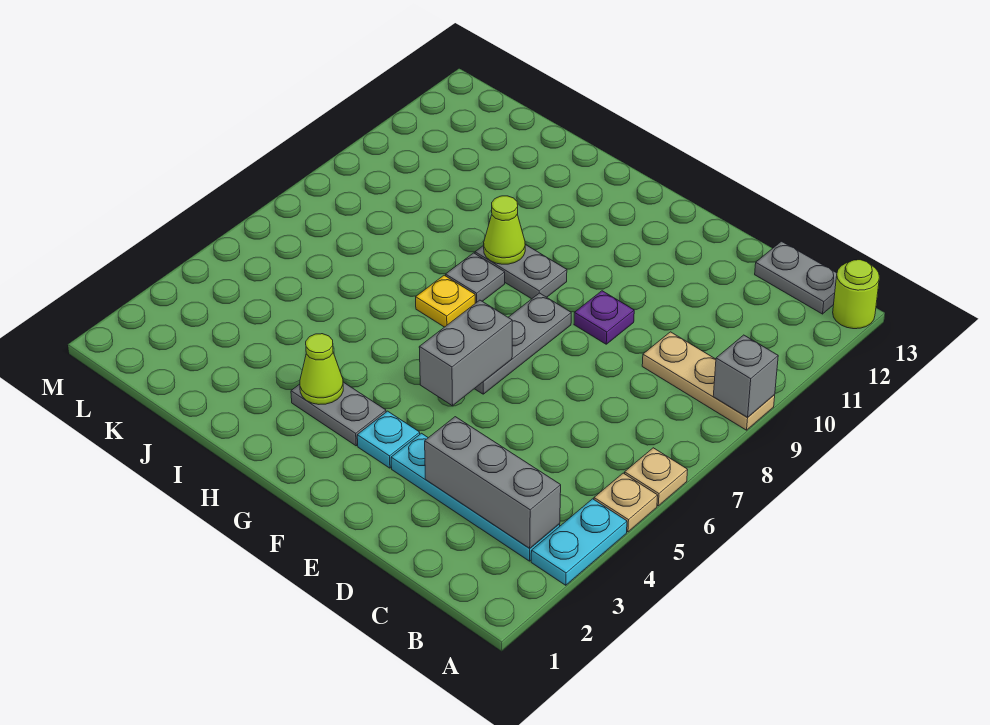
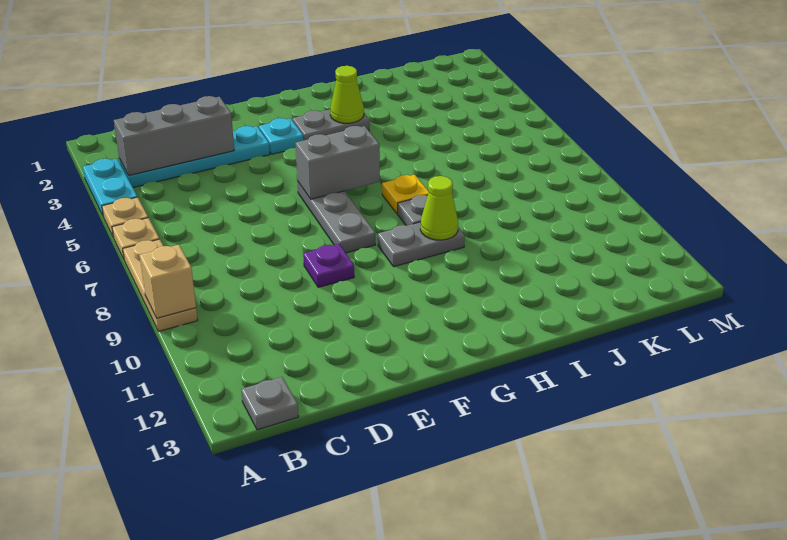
tan plate A9:C9 level 1 -> tan plate A7:A9 level 1
grey brick A9 level 2 -> tan brick A9 level 2
lime round brick A13 level 1 -> none
grey plate B13:C13 level 1 -> grey plate B13 level 1
grey brick F5:F6 level 2 -> grey brick F6:G6 level 2

